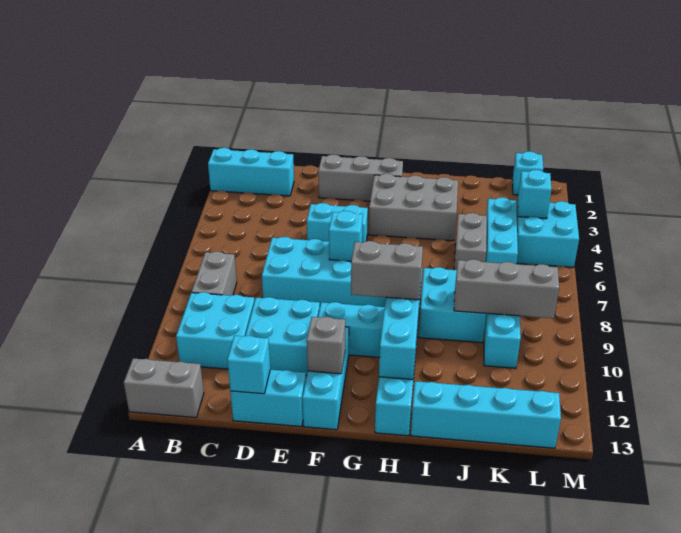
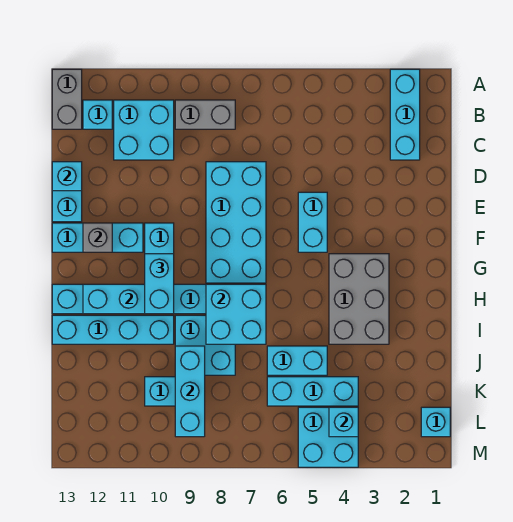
cyan brick D10:E11 level 1 -> cyan brick H7:I8 level 2
grey brick E2:G2 level 1 -> none
cyan brick F7 level 2 -> cyan brick B12 level 1
grey brick G10:H10 level 3 -> cyan brick G10:H10 level 3
cyan brick I13:L13 level 1 -> cyan brick I10:I13 level 1
grey brick J5:J6 level 1 -> cyan brick J5:J6 level 1
grey brick J9:L9 level 2 -> cyan brick J9:L9 level 2

